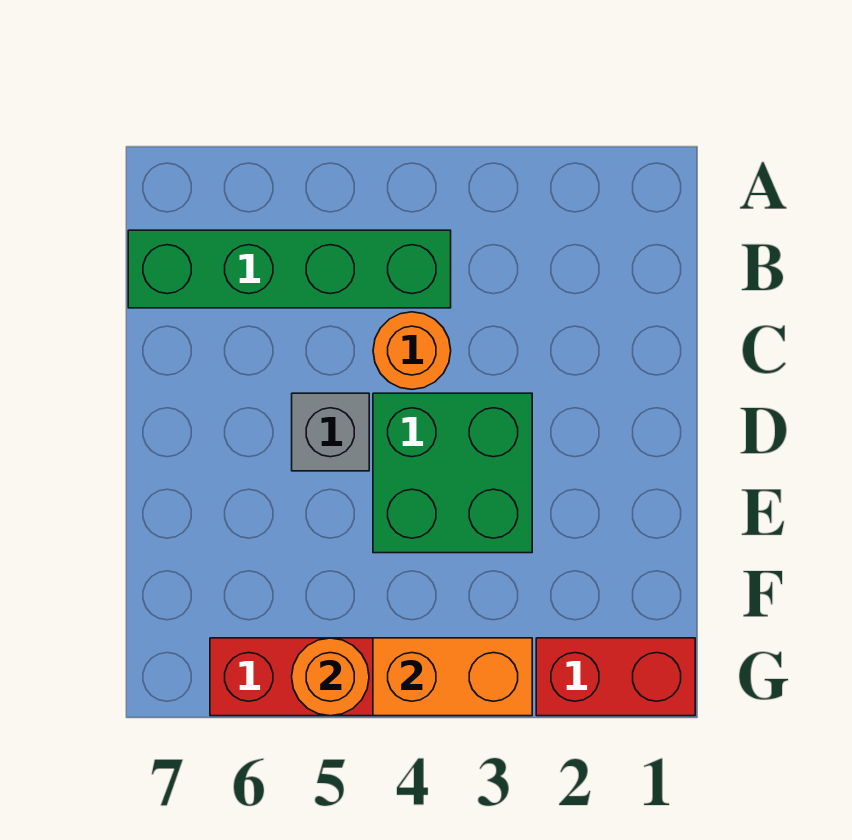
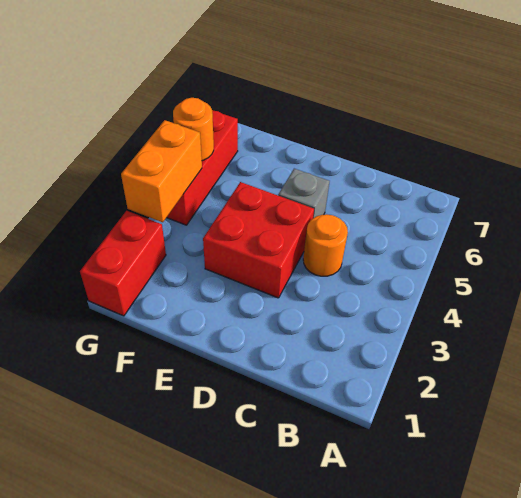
green brick B4:B7 level 1 -> none
green brick D3:E4 level 1 -> red brick D3:E4 level 1

